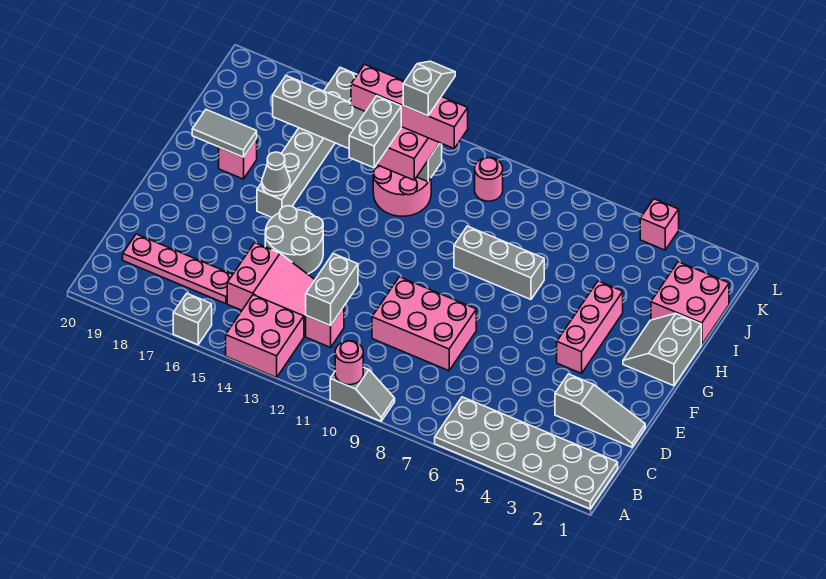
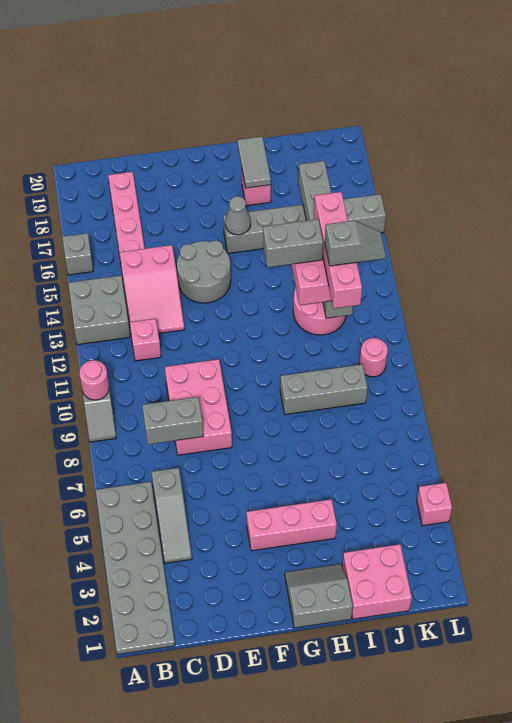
pink brick A13:B14 level 1 -> grey brick A13:B14 level 1
grey brick C12:D12 level 2 -> grey brick C8:D8 level 2
grey slope D1:D3 level 1 top 3 -> grey slope C4:C6 level 1 top 6
grey brick H7:H9 level 1 -> grey brick H9:J9 level 1

